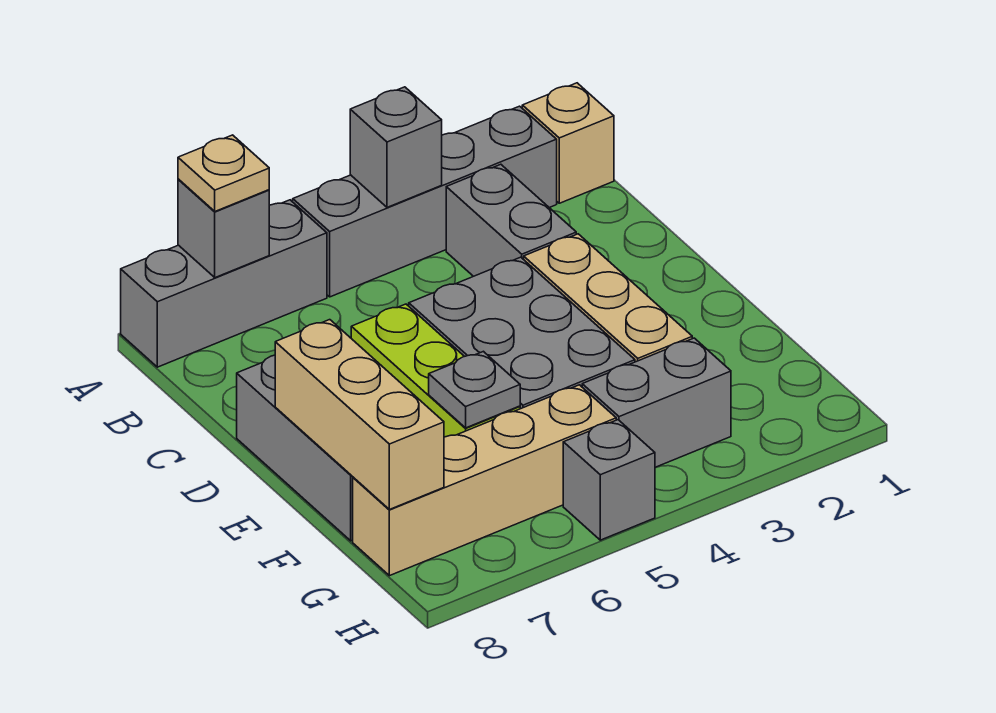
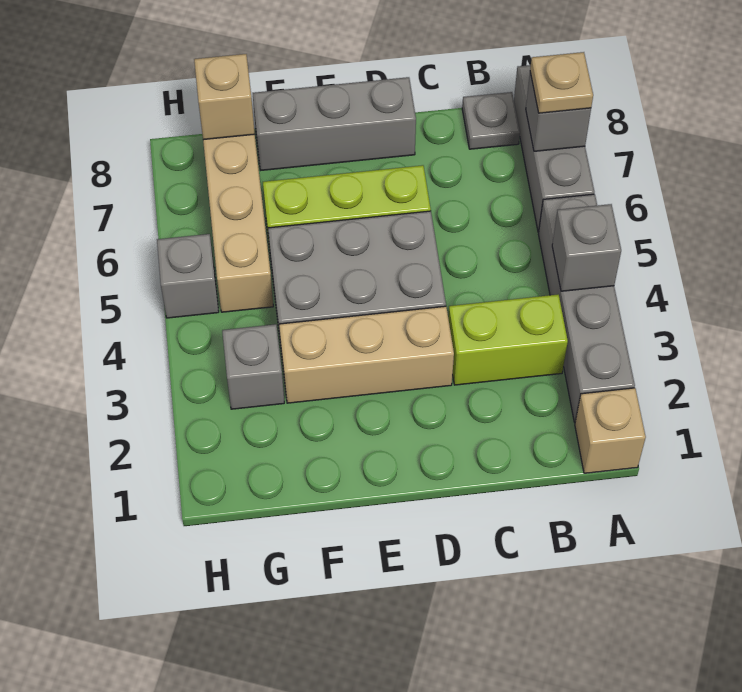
grey brick B3:C3 level 1 -> lime brick B3:C3 level 1
tan brick E8:G8 level 2 -> tan brick G8 level 2
grey plate F6 level 2 -> grey plate B8 level 1
grey brick G3:G4 level 1 -> grey brick G3 level 1

